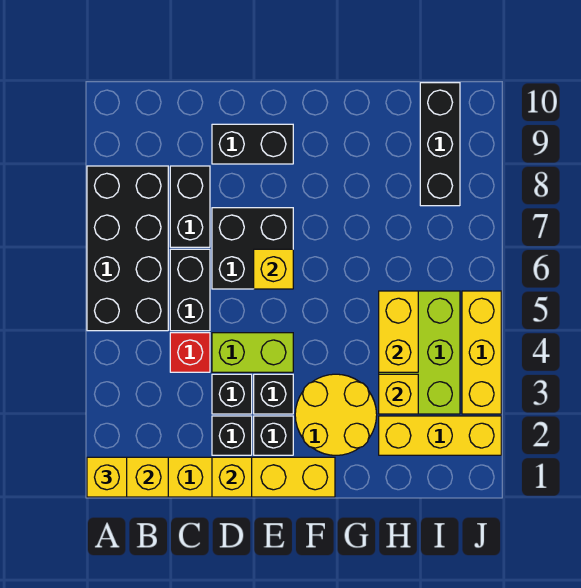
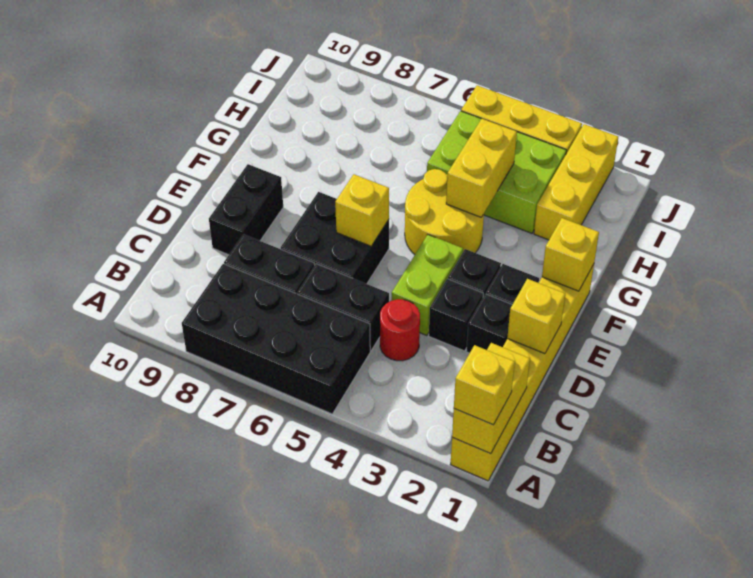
red brick C4 level 1 -> red round brick C4 level 1
yellow round brick F2:G3 level 1 -> yellow round brick F4:G5 level 1
yellow brick H3 level 2 -> yellow brick F1 level 2
yellow brick H4:H5 level 2 -> yellow brick G4:H4 level 2
black brick I8:I10 level 1 -> none

